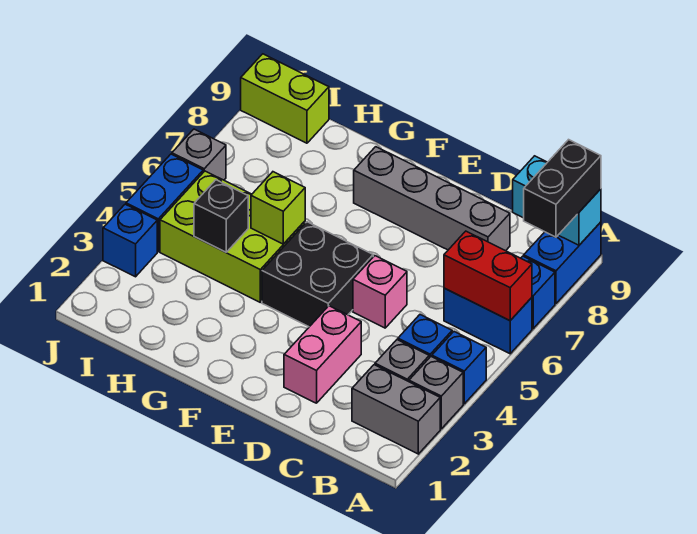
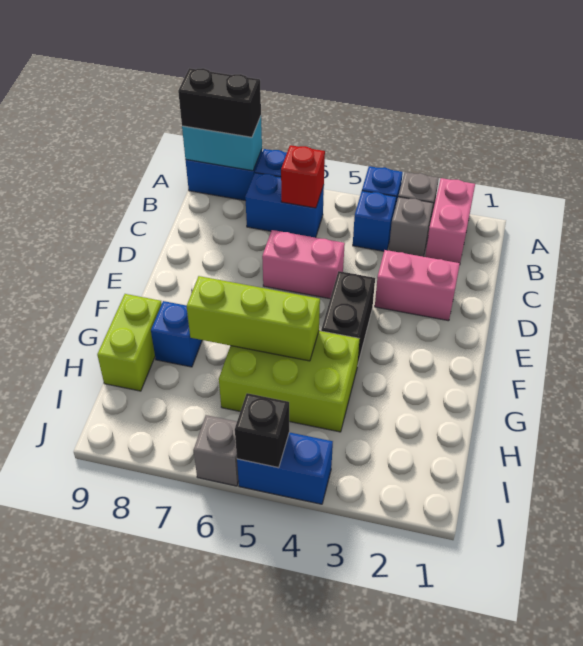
grey brick A2:B2 level 1 -> pink brick A2:B2 level 1
blue brick A6:B6 level 1 -> blue brick B6:B7 level 1
red brick A6:B6 level 2 -> red brick B6 level 2
cyan brick A9:B9 level 2 -> cyan brick A8:A9 level 2
grey brick C8:F8 level 1 -> none
pink brick D5 level 1 -> pink brick D5:D6 level 1
black brick E4:F5 level 1 -> black brick E4:F4 level 1
lime brick G4:I5 level 1 -> lime brick G4:H6 level 1
lime brick G5 level 2 -> lime brick G5:G7 level 2
black brick H4 level 2 -> black brick J5 level 2
lime brick I9:J9 level 1 -> lime brick G9:H9 level 1
blue brick J3 level 1 -> blue brick G8 level 1

